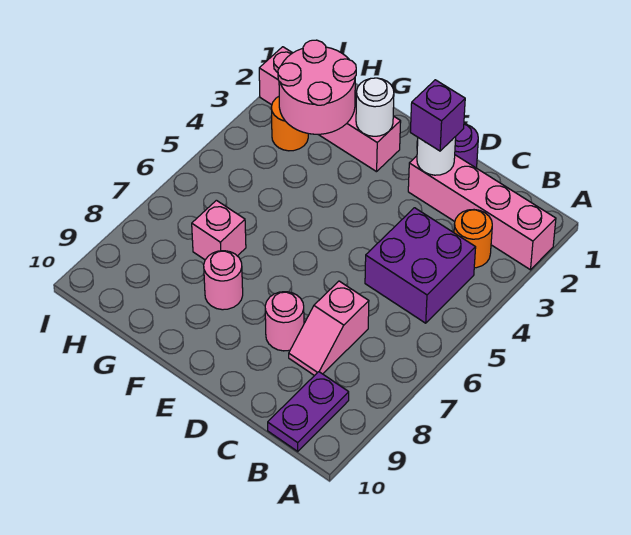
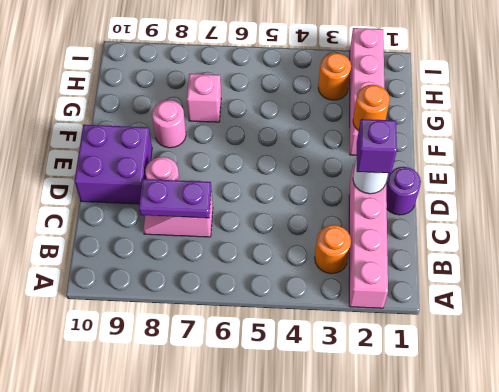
purple brick B4:C5 level 1 -> purple brick D9:E10 level 1
purple plate B9:B10 level 1 -> purple plate C7:C8 level 2
white round brick F2 level 2 -> orange round brick F2 level 2
pink round brick G2:H3 level 2 -> none

